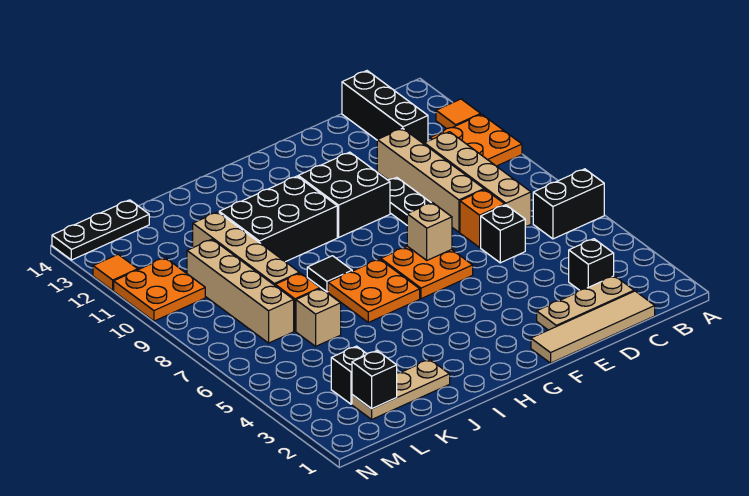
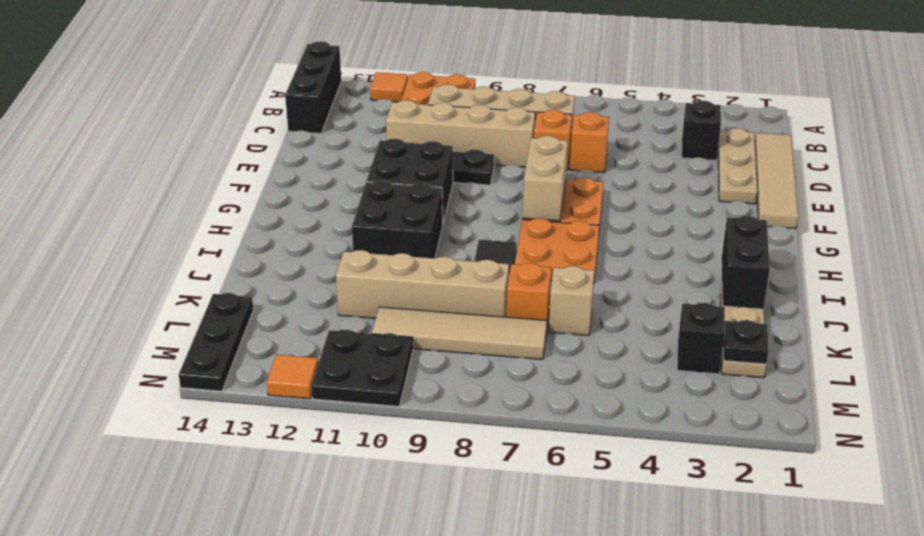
black brick A6:B6 level 1 -> black brick I2:J2 level 2
black brick C12:C14 level 1 -> black brick A14:C14 level 1
black brick D6 level 1 -> orange brick D6 level 1
tan brick F7 level 2 -> tan brick F7:G7 level 2
black brick H10:J11 level 1 -> black brick H10:I11 level 1
black brick L2 level 2 -> black plate L2 level 2
tan brick L7:L10 level 1 -> tan tile L7:L10 level 1
orange plate M10:N11 level 1 -> black plate M10:N11 level 1

